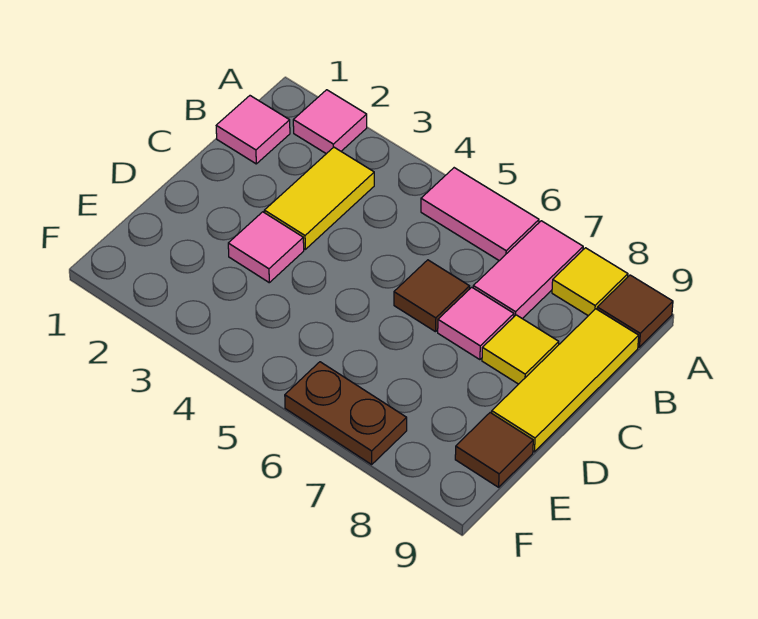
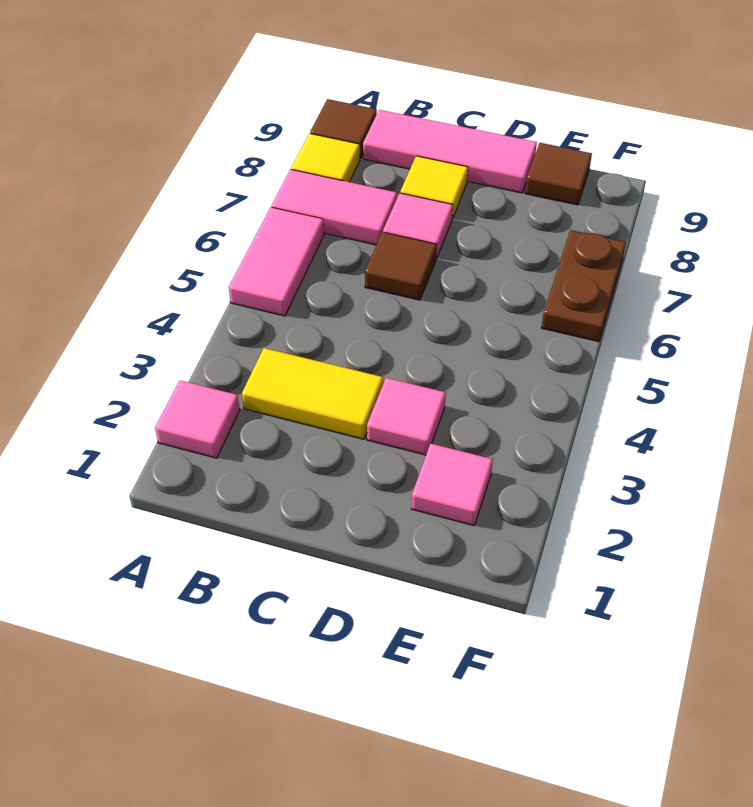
pink tile B1 level 1 -> pink tile E2 level 1
yellow tile B9:D9 level 1 -> pink tile B9:D9 level 1

